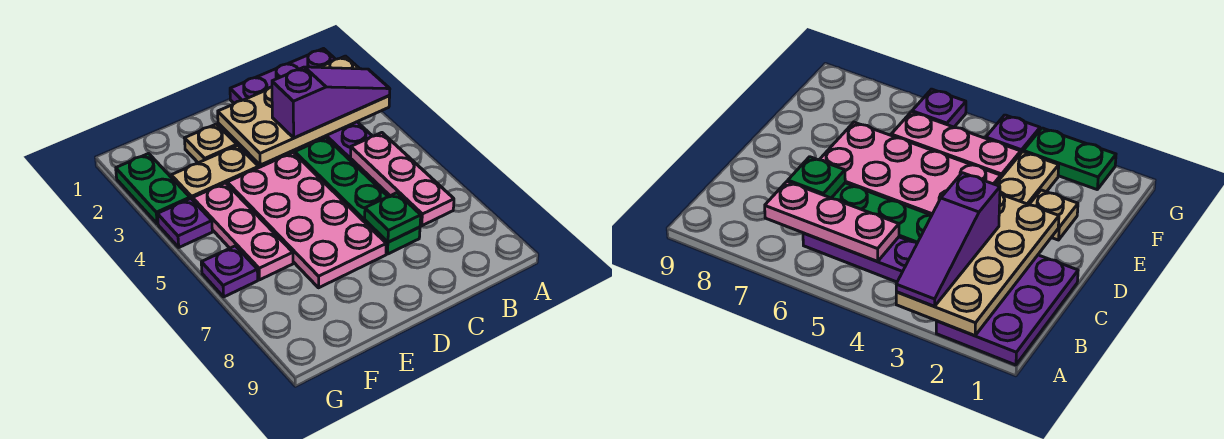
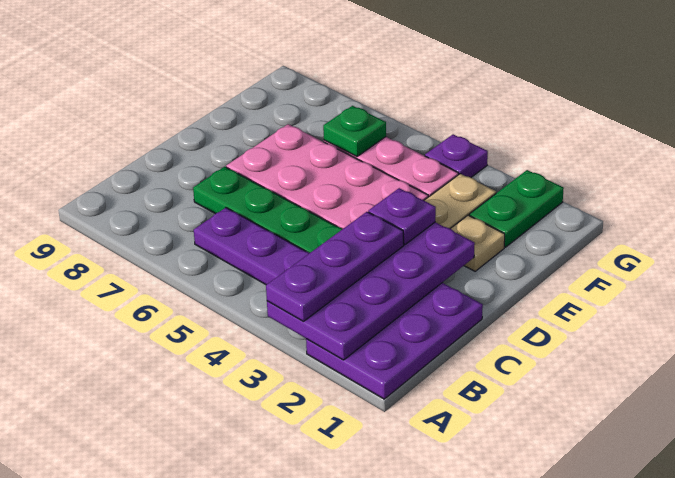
tan plate A2:D3 level 2 -> purple plate A2:D3 level 2
purple slope A3:C3 level 3 top C -> purple plate A3:C3 level 3
pink plate B5:B7 level 2 -> none
green plate C7 level 2 -> green plate F6 level 2
green plate G2:G3 level 1 -> green plate F2:G2 level 1
purple plate G6 level 1 -> purple plate D3 level 3

